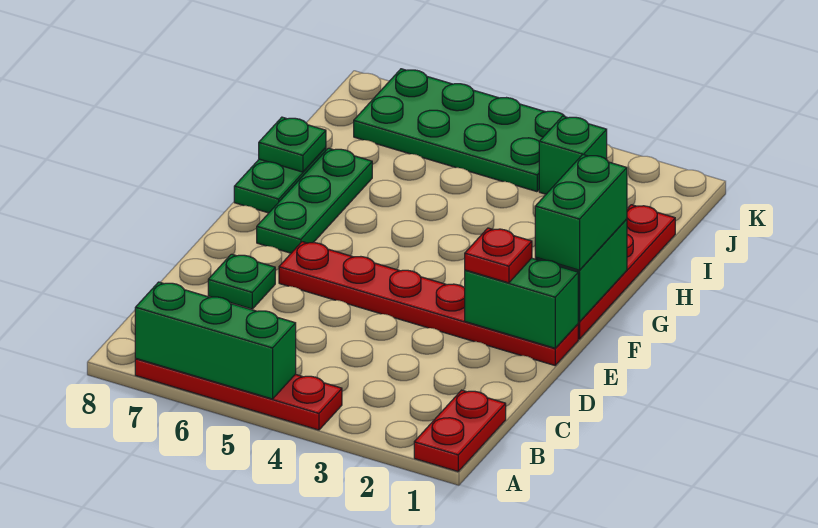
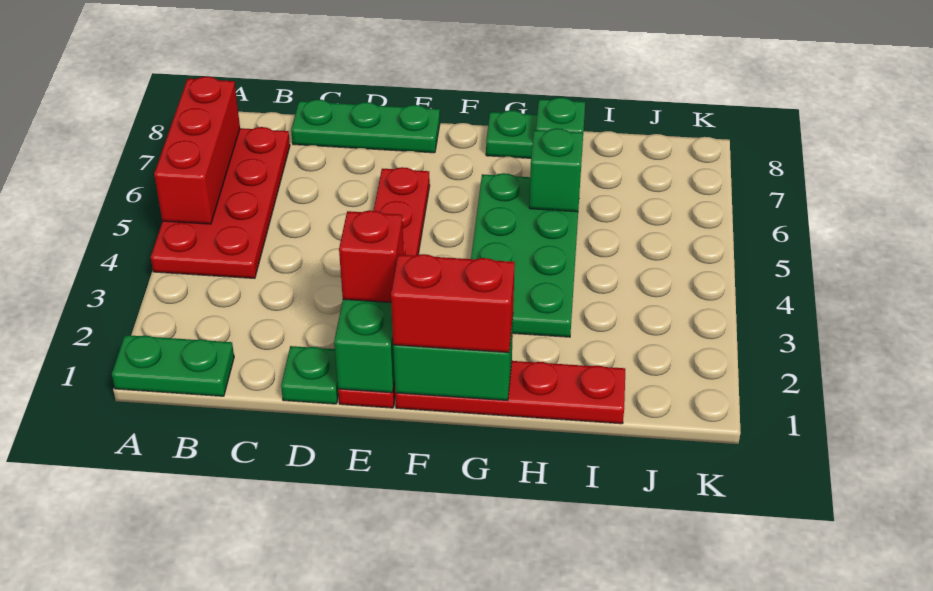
red plate A1:B1 level 1 -> green plate A1:B1 level 1
red plate A4:A7 level 1 -> red plate A4:B7 level 1
green brick A5:A7 level 2 -> red brick A5:A7 level 2
green plate D7 level 1 -> green plate D1 level 1
red plate E2 level 3 -> red brick E2 level 3
green brick F1:G1 level 3 -> red brick F1:G1 level 3
green plate F7:H7 level 1 -> green plate C8:E8 level 1
green brick J3 level 1 -> green brick H6 level 2
green plate J4:K7 level 1 -> green plate G3:H6 level 1

